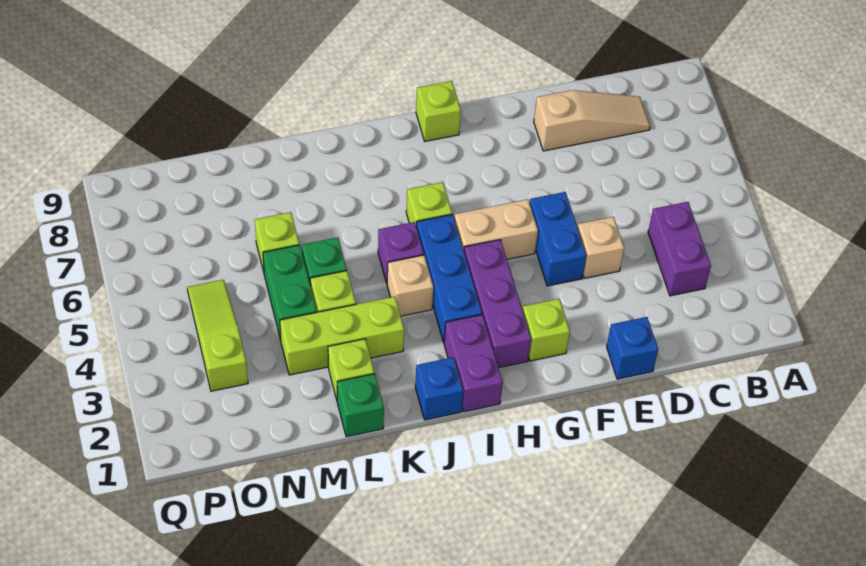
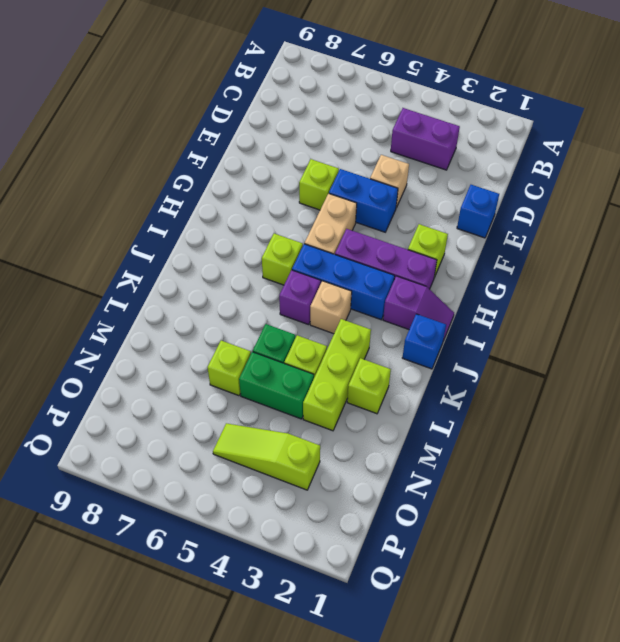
tan slope C8:E8 level 1 top E -> none
lime brick H9 level 1 -> lime brick F6 level 1
purple brick I1:I2 level 1 -> purple slope I1:I2 level 1 top 2
green brick L1 level 1 -> none

